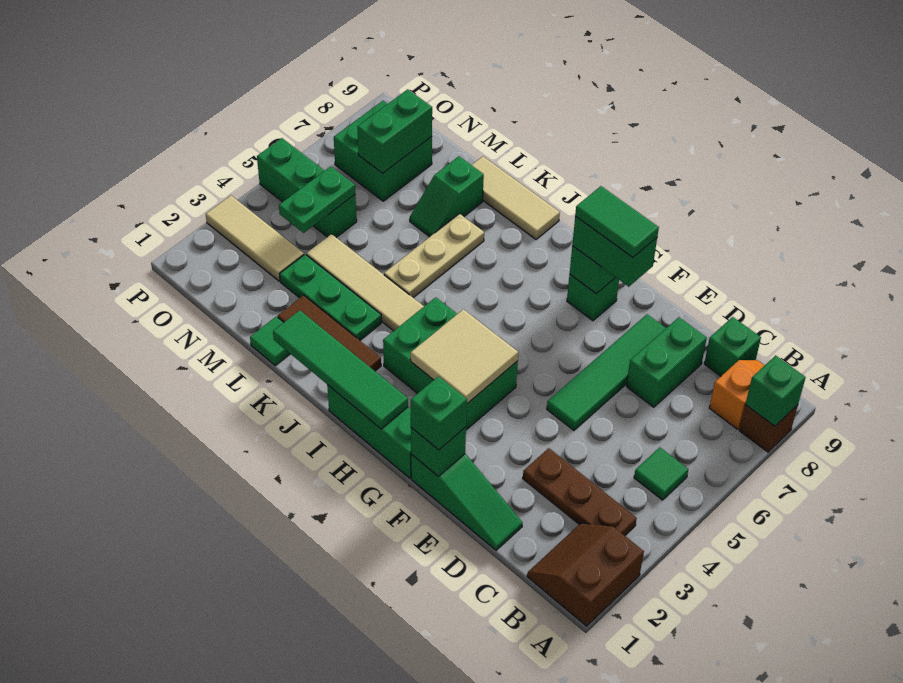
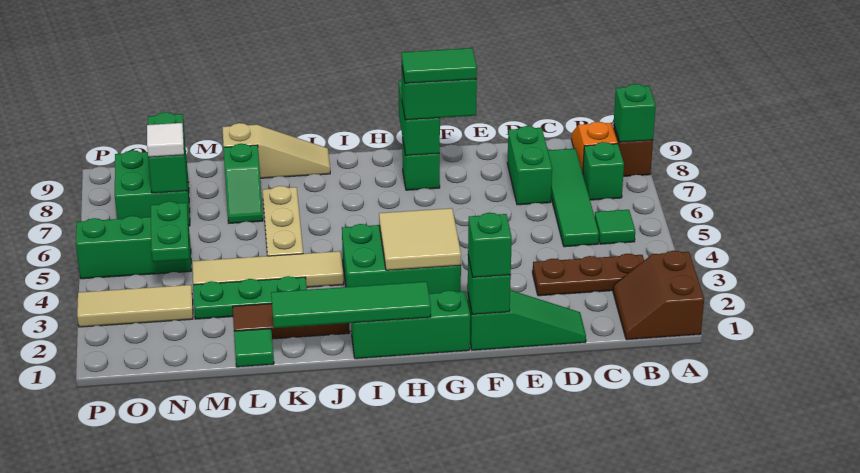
green brick C9 level 1 -> green brick B7 level 1
green tile E5:E8 level 1 -> green tile C5:C8 level 1
tan tile J9:L9 level 1 -> tan slope J9:L9 level 1 top L
none -> white tile N7 level 3

